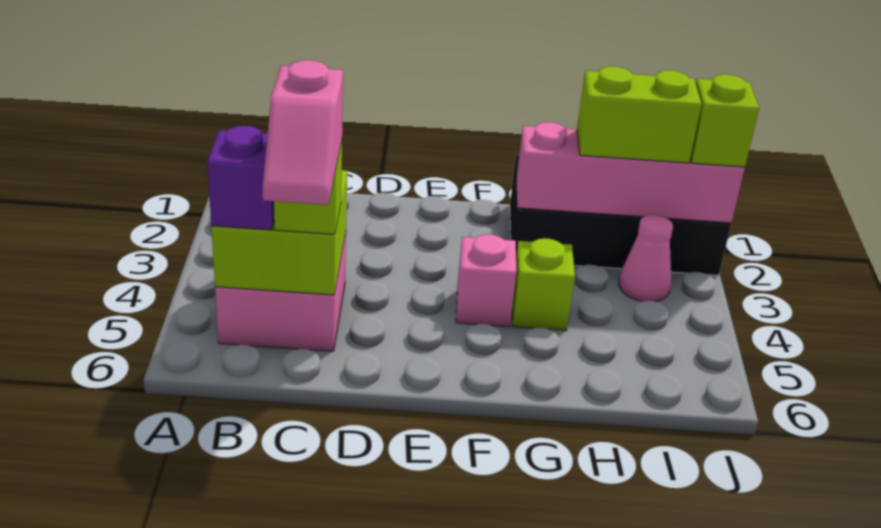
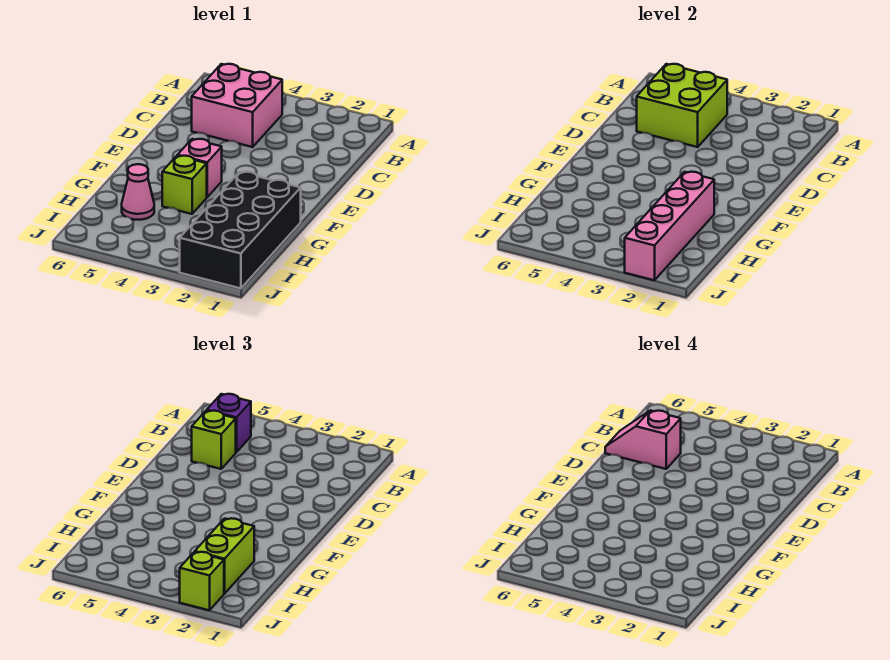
pink cone I3 level 1 -> pink cone H5 level 1

